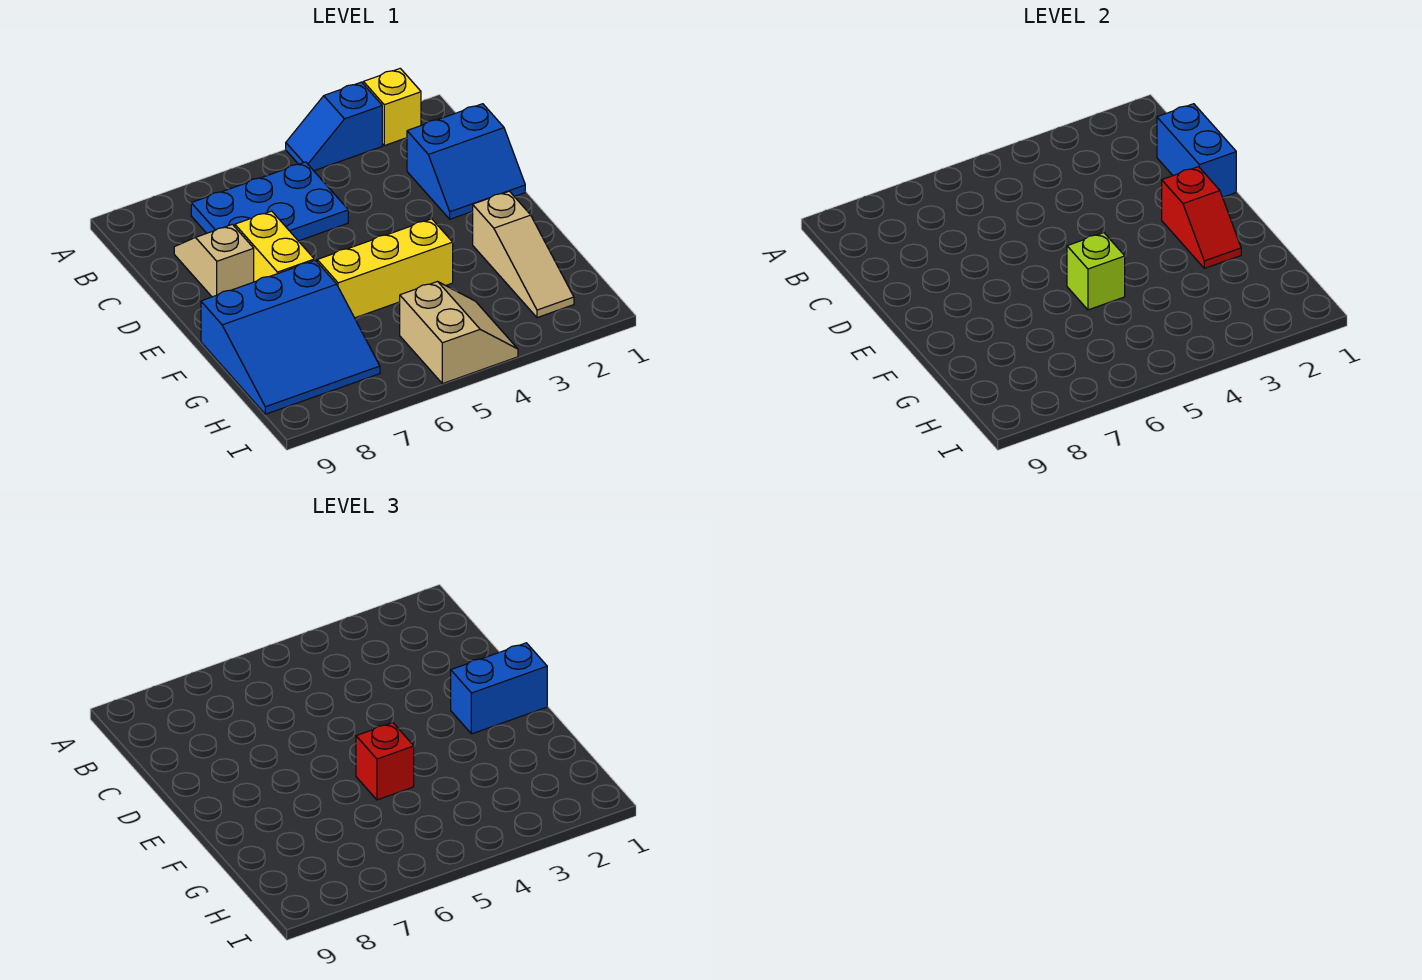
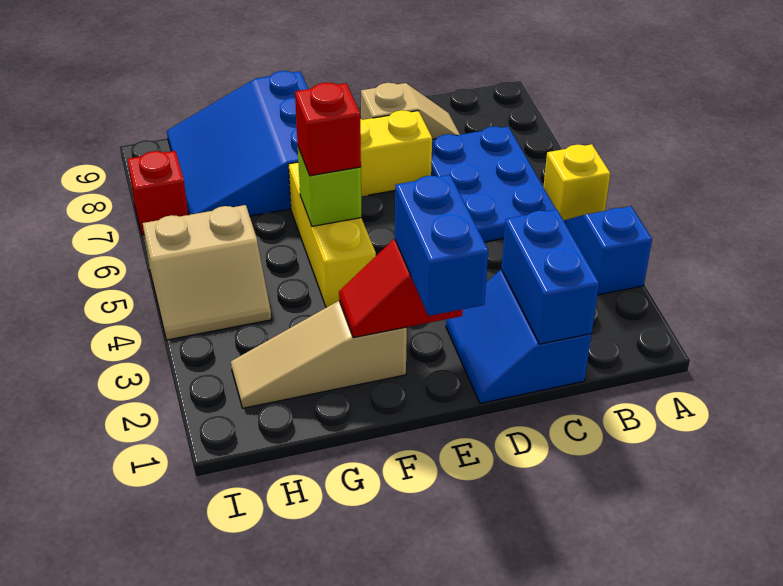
yellow brick A2 level 1 -> yellow brick A5 level 1
blue brick C1:D1 level 2 -> blue brick C1:C2 level 2
none -> red brick I7 level 1

